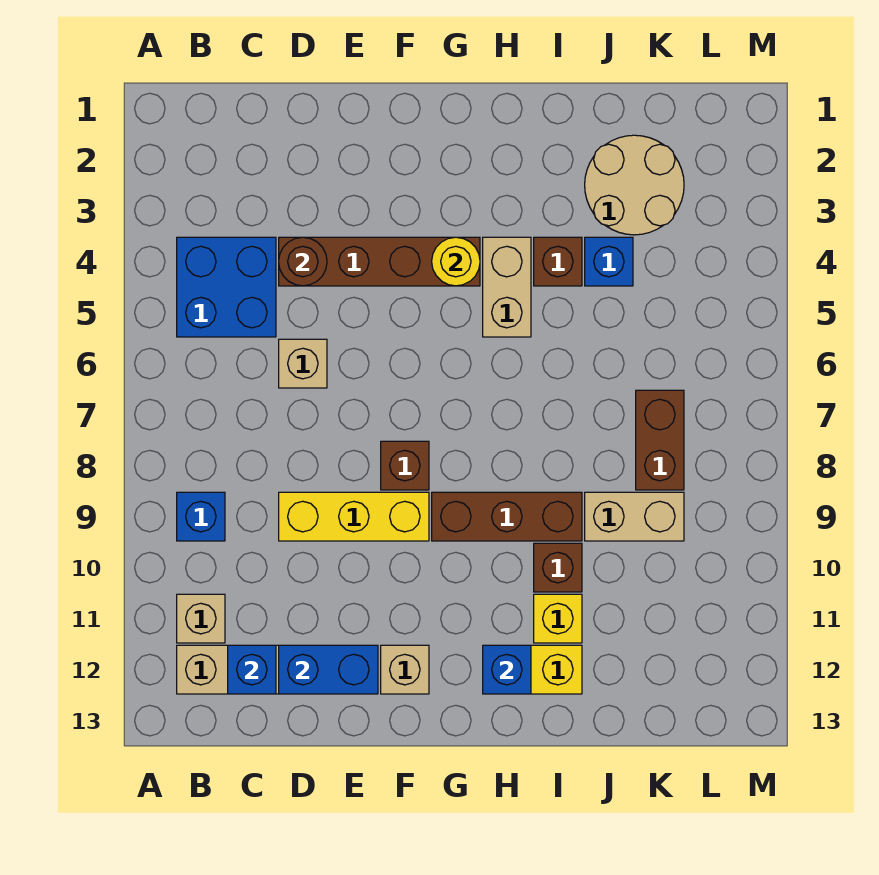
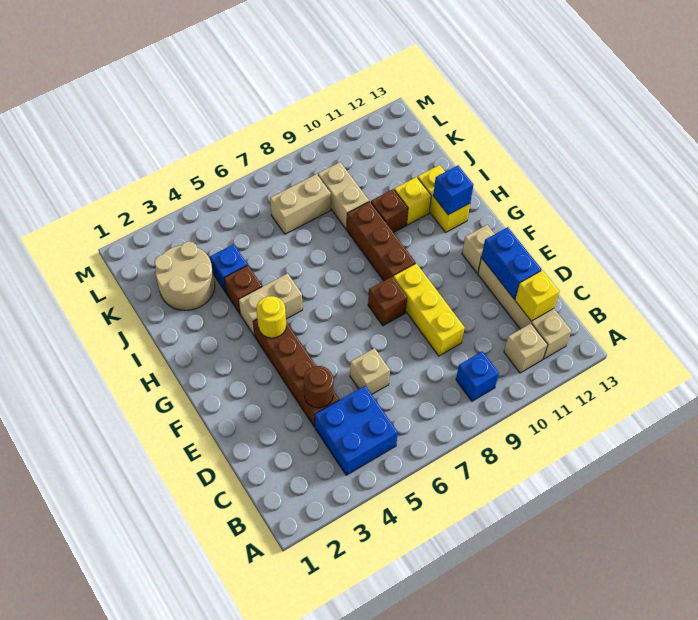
blue brick C12 level 2 -> yellow brick C12 level 2
brown brick K7:K8 level 1 -> tan brick K7:K8 level 1

